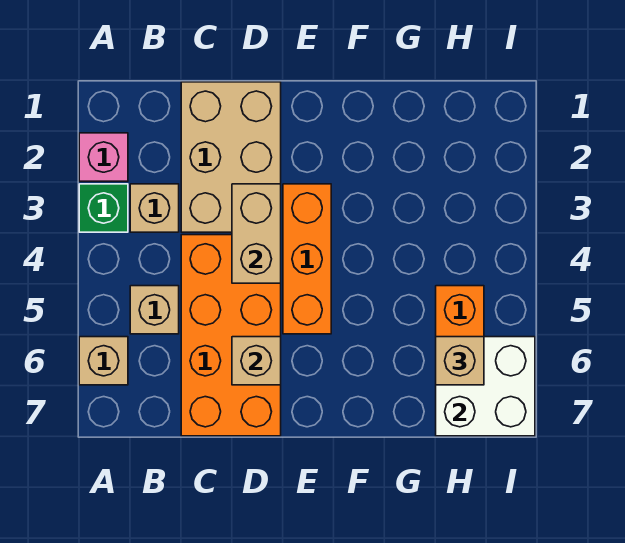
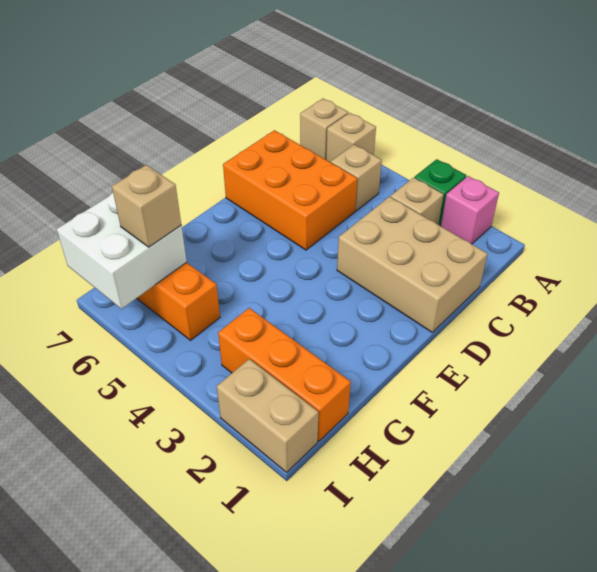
orange brick C4:D7 level 1 -> orange brick C5:D7 level 1
tan brick D3:D4 level 2 -> tan brick I1:I2 level 1
tan brick D6 level 2 -> tan brick A7 level 1
orange brick E3:E5 level 1 -> orange brick H1:H3 level 1

